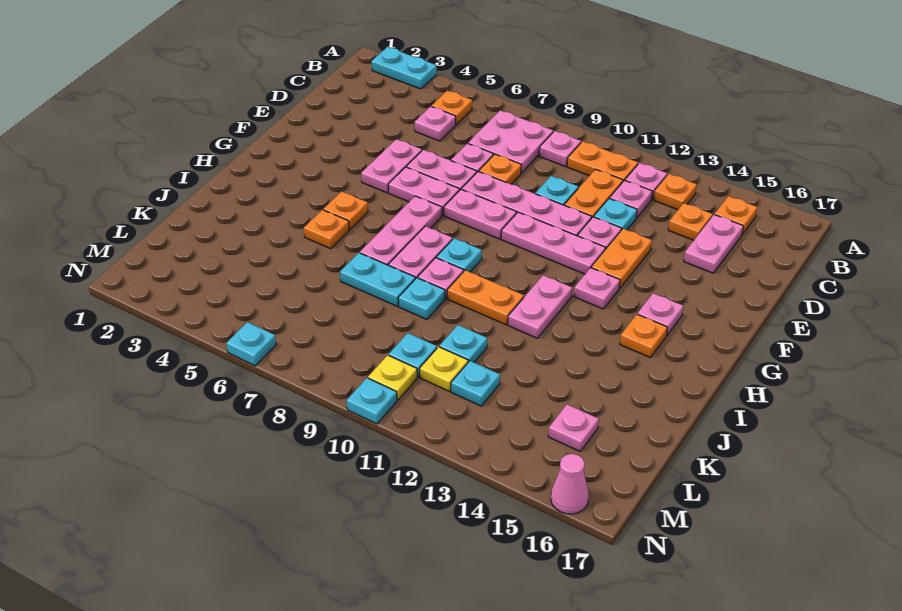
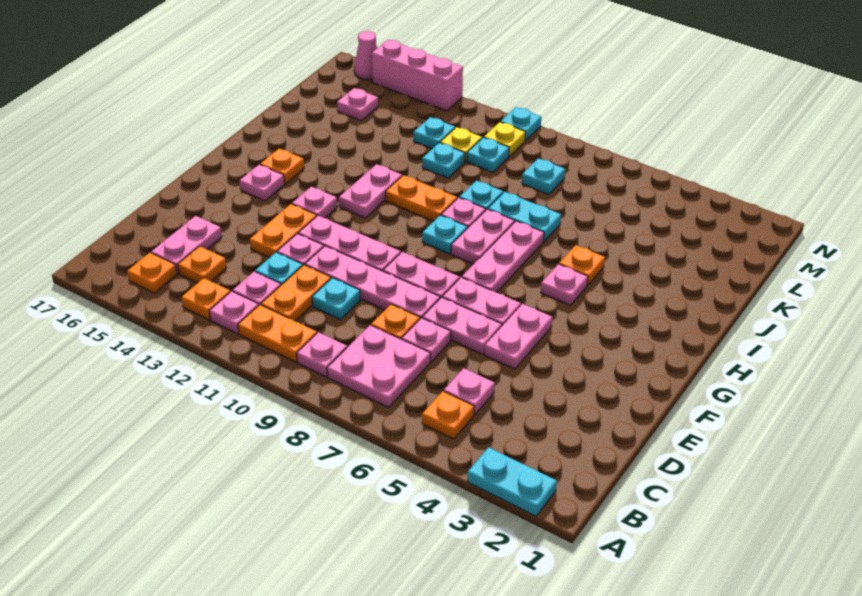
orange plate H5 level 1 -> pink plate H5 level 1
cyan plate N6 level 1 -> cyan plate L8 level 1
none -> pink brick N13:N15 level 1

